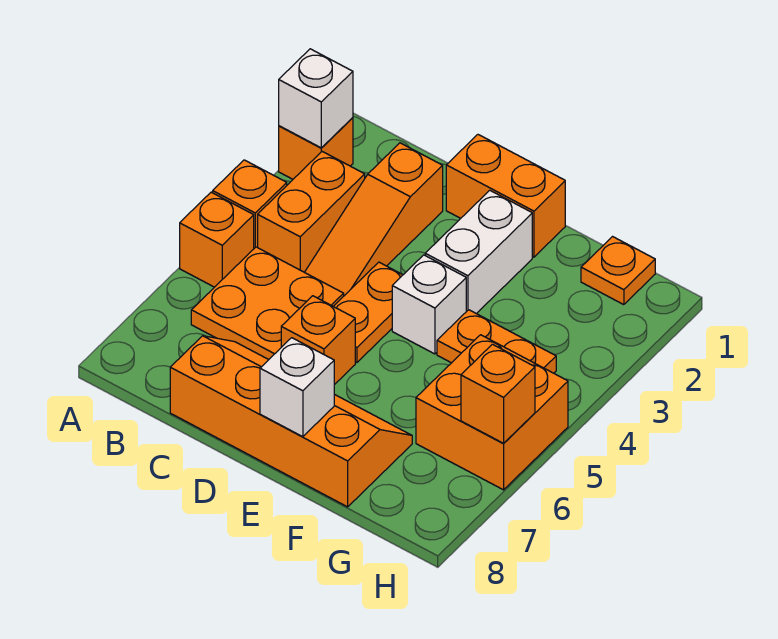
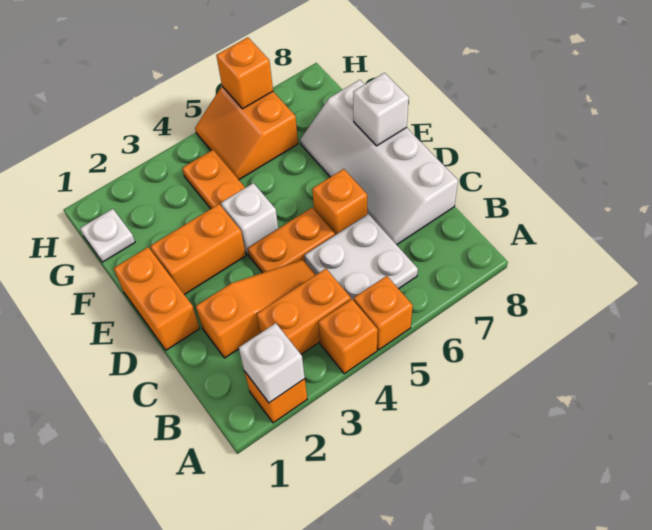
orange plate B5:C6 level 1 -> white plate B5:C6 level 1
orange slope C7:F8 level 1 top 8 -> white slope C7:F8 level 1 top 8
white brick E2:E3 level 1 -> orange brick E2:E3 level 1
orange plate G1 level 1 -> white plate G1 level 1
orange brick G5:H6 level 1 -> orange slope G5:H6 level 1 top 6

